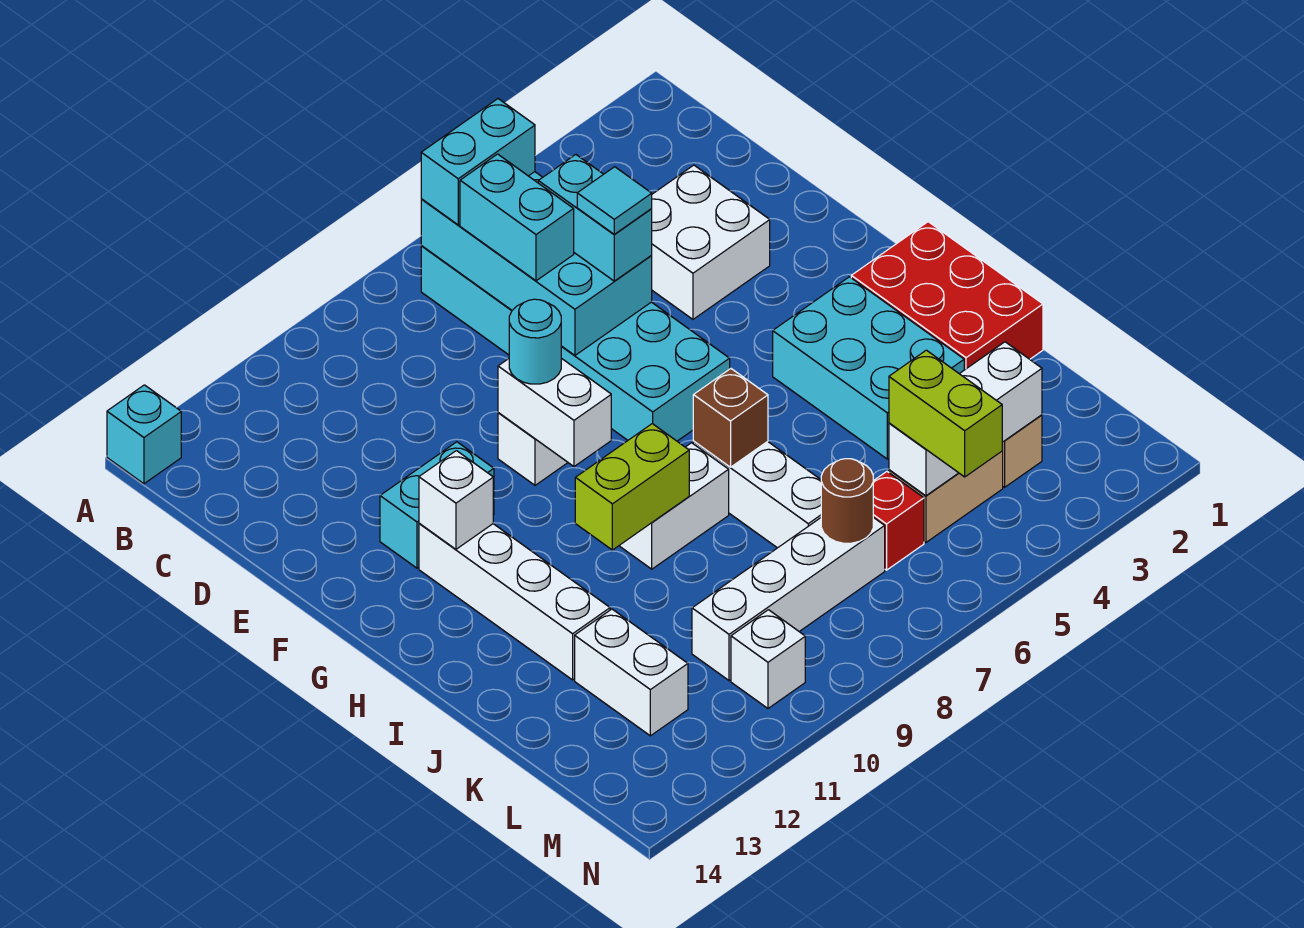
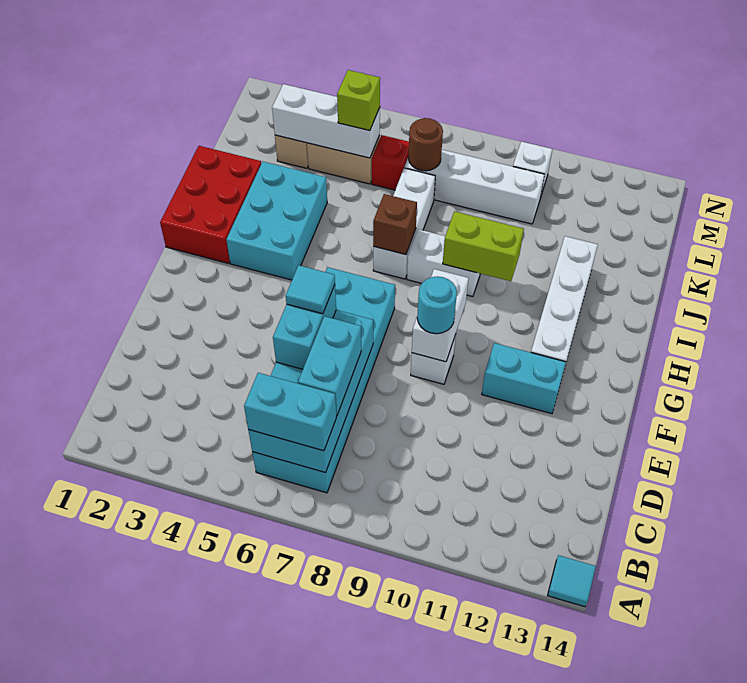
cyan brick A14 level 1 -> cyan tile A14 level 1
white brick D3:E4 level 1 -> none
white brick G12 level 2 -> none
white brick K12:L12 level 1 -> none
lime brick L5:M5 level 3 -> lime brick L5 level 3

